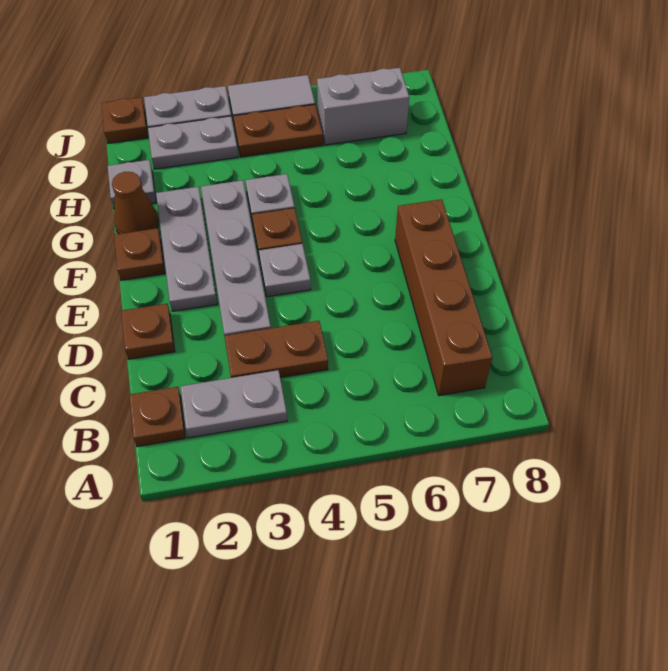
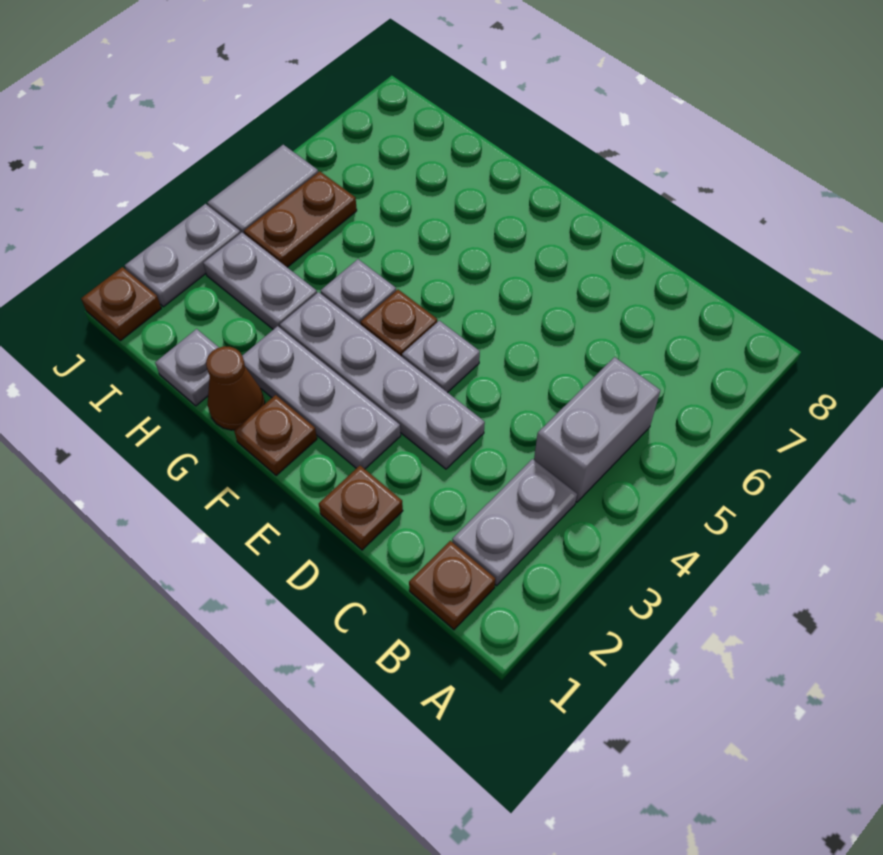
brown brick B7:E7 level 1 -> none
brown plate C3:C4 level 1 -> none
grey plate I2:I3 level 1 -> grey plate H3:I3 level 1
grey brick I6:I7 level 1 -> grey brick B4:B5 level 1

